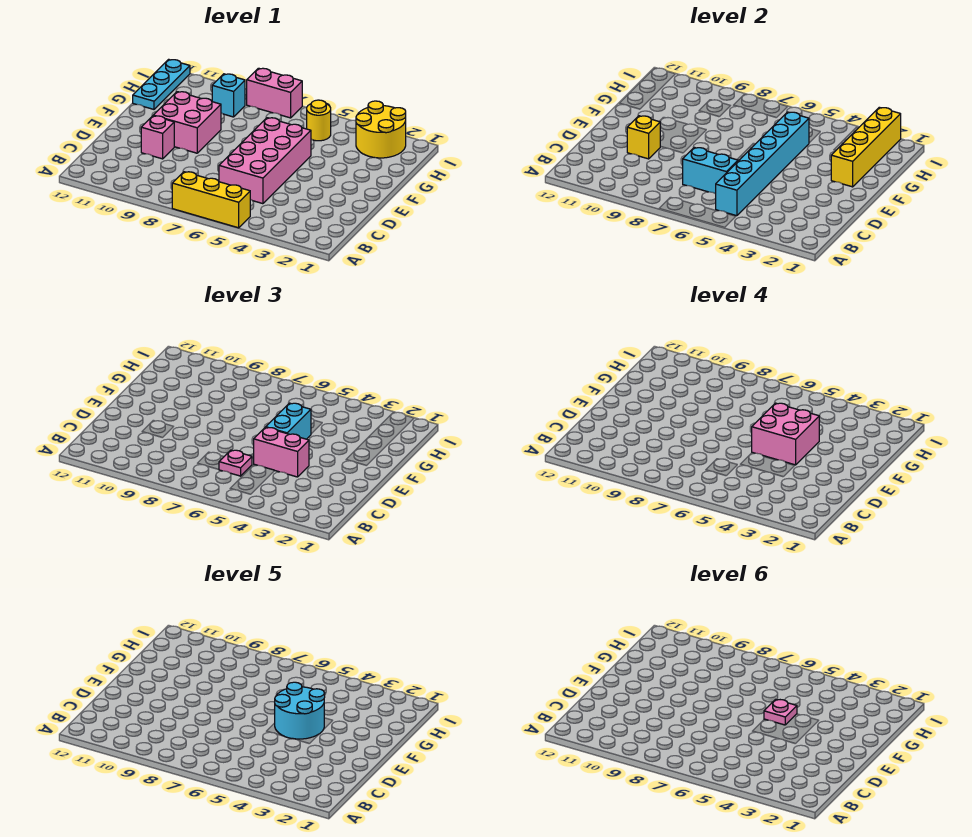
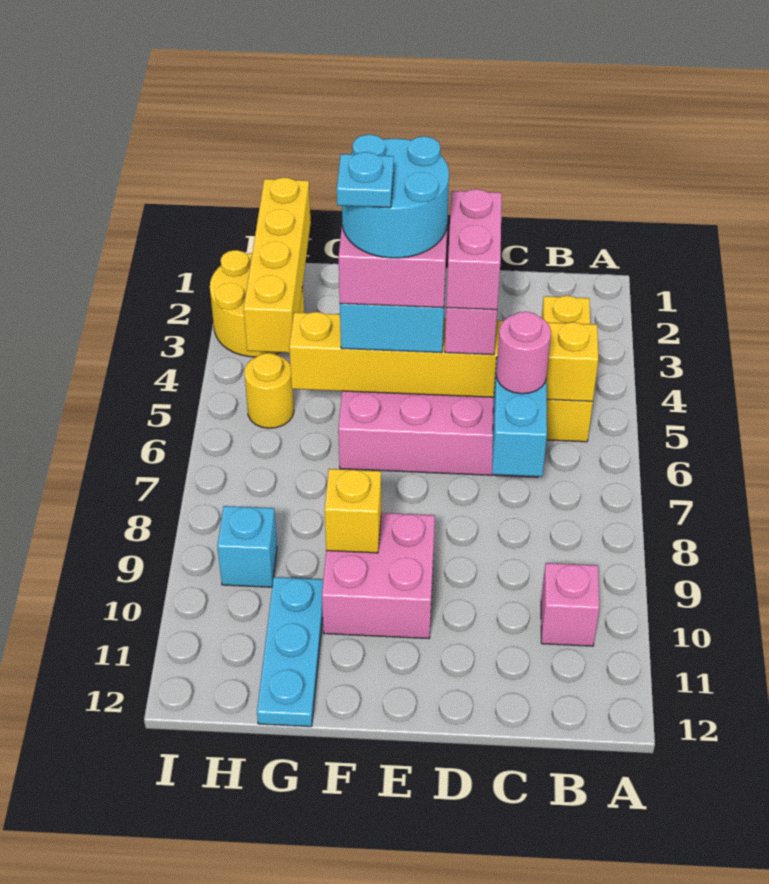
yellow brick A5:A7 level 1 -> yellow brick B3:B5 level 1
cyan brick B5:G5 level 2 -> yellow brick B5:G5 level 2
pink plate C6 level 3 -> pink round brick C6 level 3
pink brick D10 level 1 -> pink brick B10 level 1
yellow brick D10 level 2 -> yellow brick F9 level 2
yellow brick F2:I2 level 2 -> yellow brick H1:H4 level 2
pink plate F5 level 6 -> cyan plate F5 level 6
cyan plate G12:I12 level 1 -> cyan plate G10:G12 level 1
pink brick I7:I8 level 1 -> pink brick D4:D5 level 4

